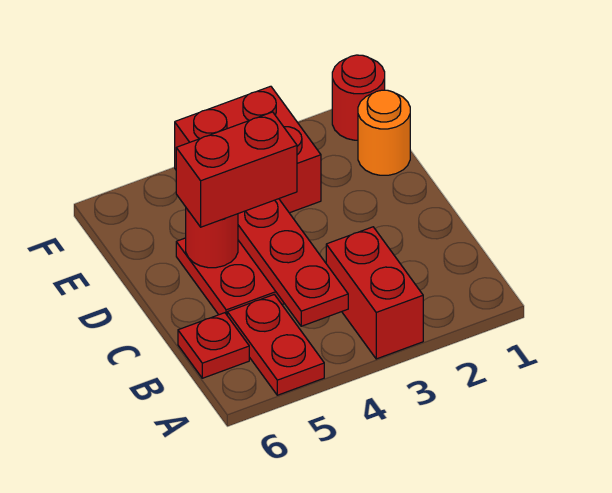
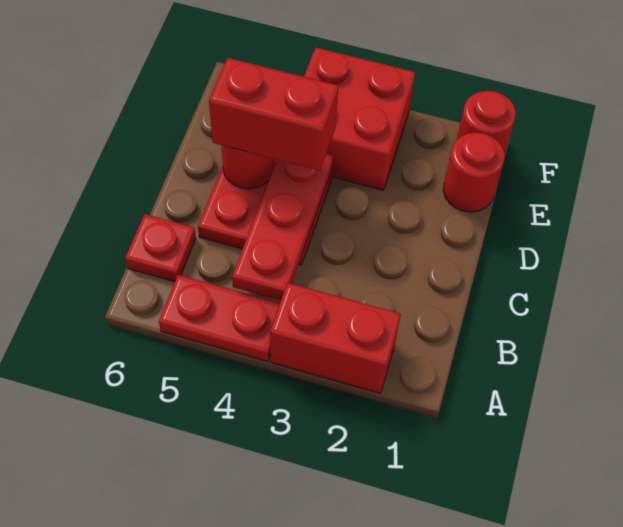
red brick A3:B3 level 1 -> red brick A2:A3 level 1
red plate A5:B5 level 1 -> red plate A4:A5 level 1
orange round brick E1 level 1 -> red round brick E1 level 1

